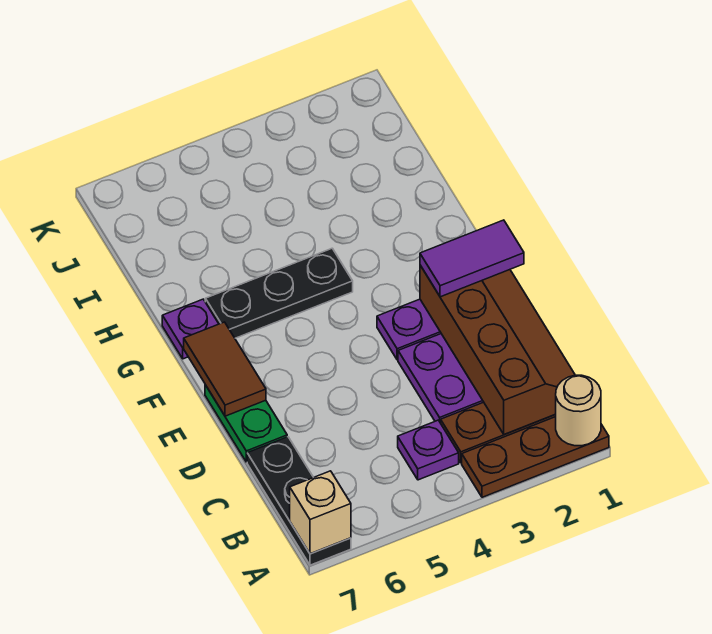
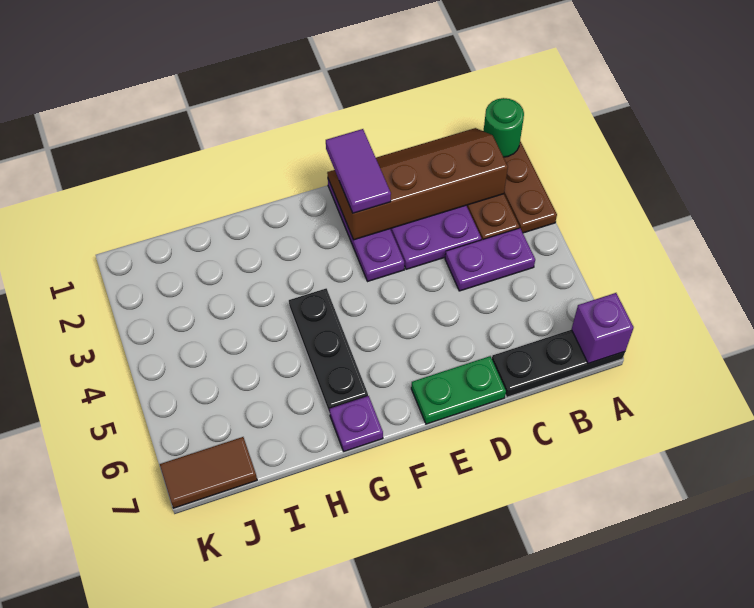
tan round brick A1 level 2 -> green round brick A1 level 2
tan brick A7 level 2 -> purple brick A7 level 2
purple plate B4 level 1 -> purple plate B4:C4 level 1
brown tile E7:F7 level 2 -> brown tile J7:K7 level 1

